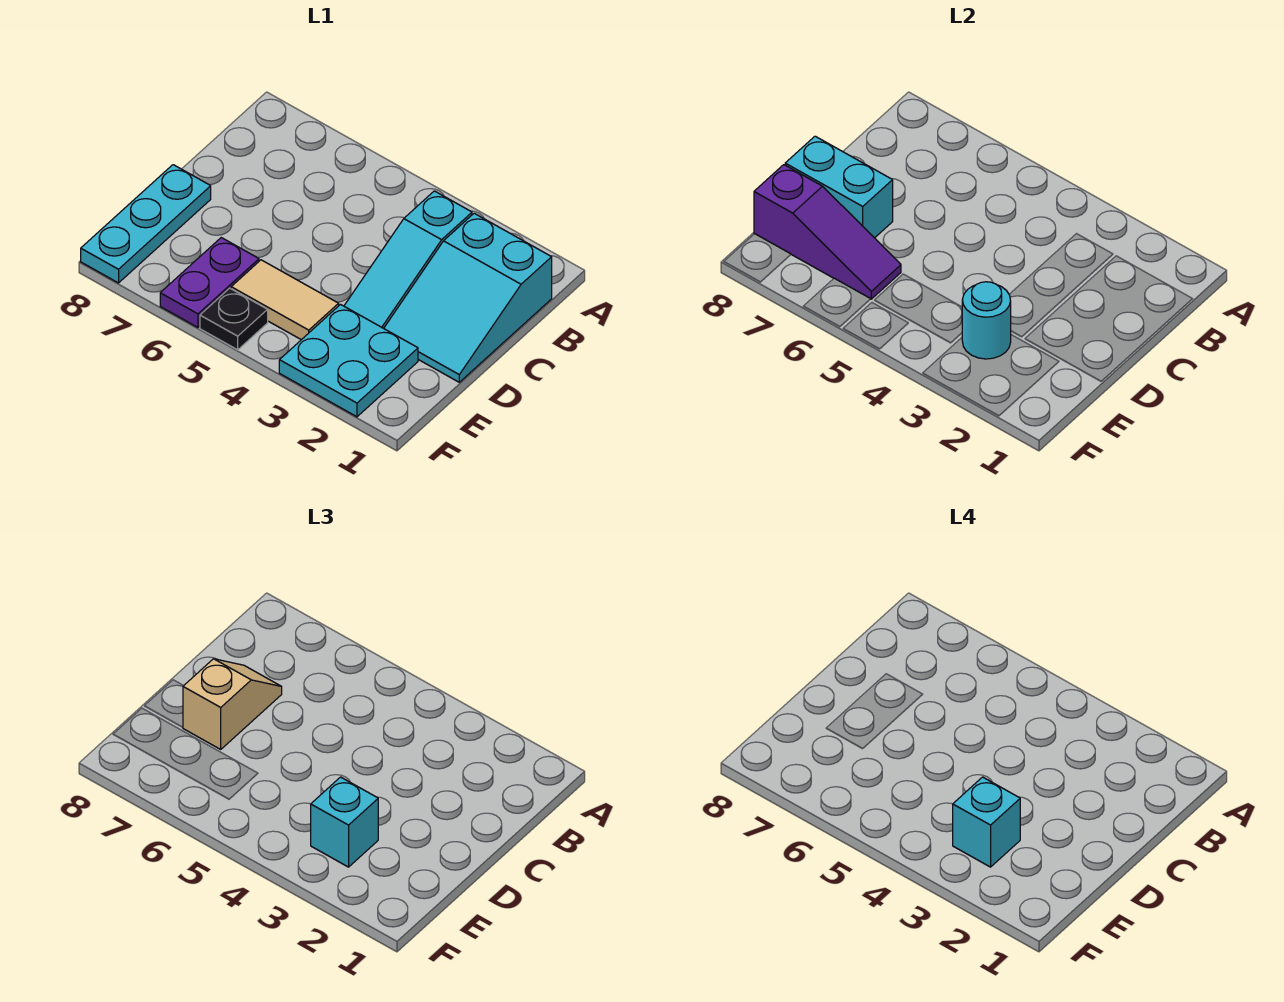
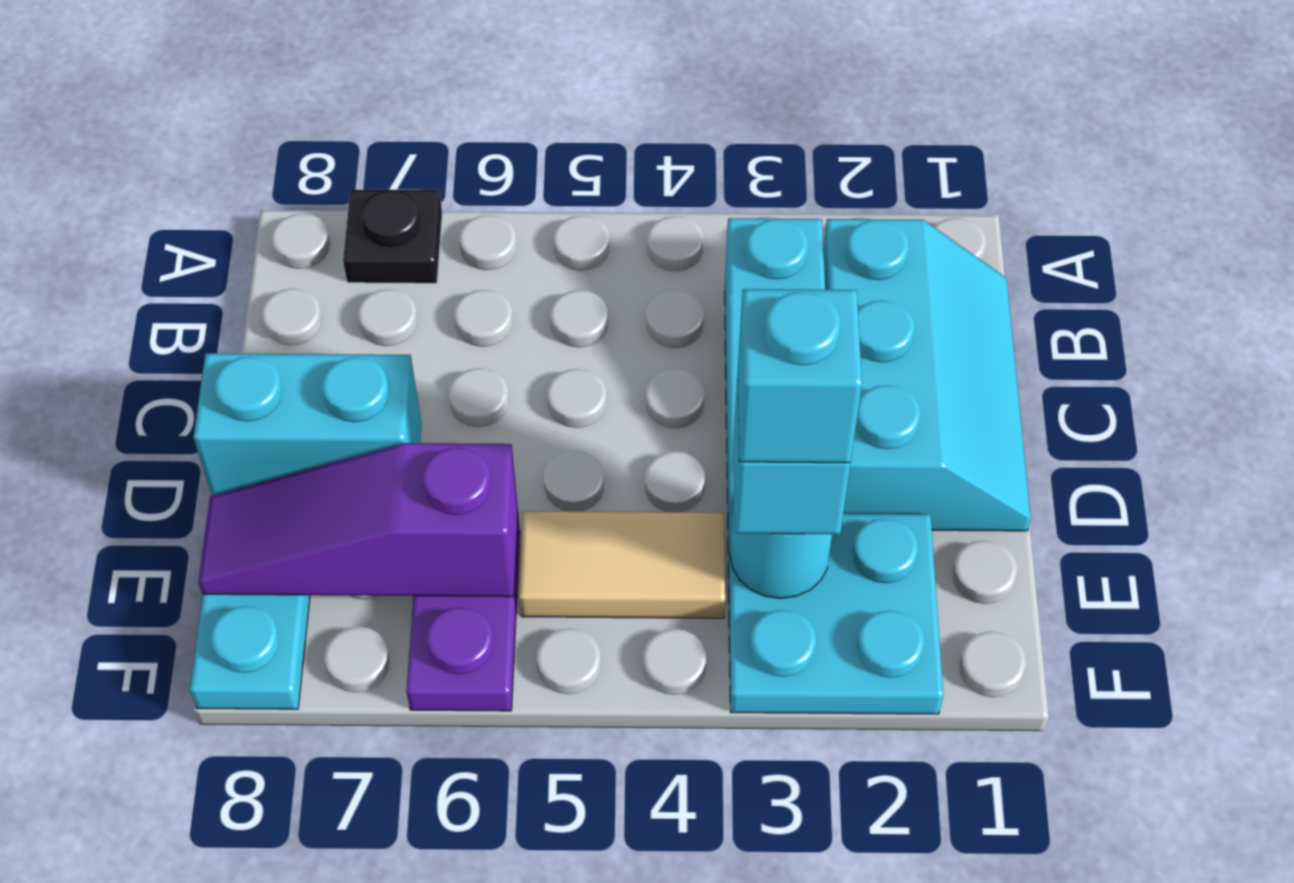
cyan slope B1:D2 level 1 top B -> cyan slope B1:D2 level 1 top 2
tan slope C7:D7 level 3 top D -> none
purple slope E6:E8 level 2 top 8 -> purple slope E6:E8 level 2 top 6
black plate F5 level 1 -> black plate A7 level 1

